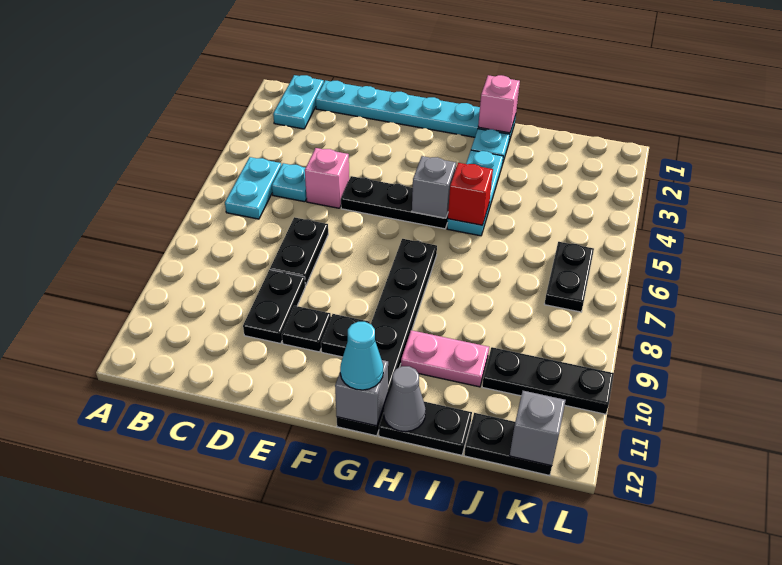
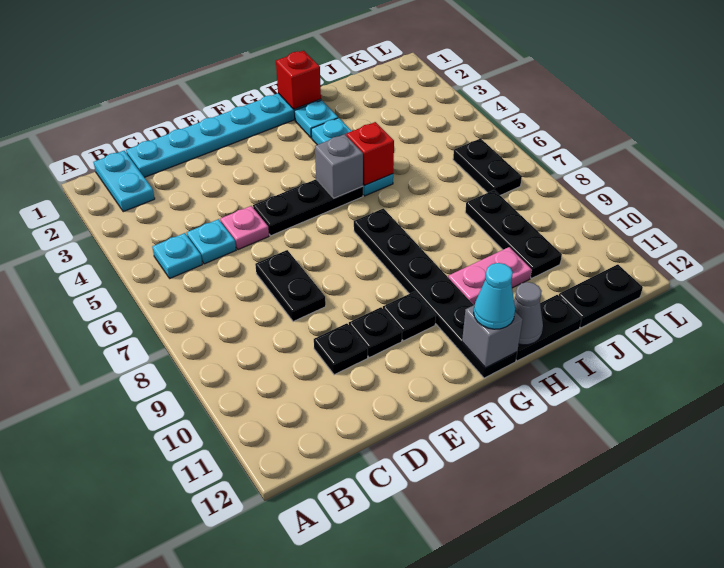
cyan plate B5:B6 level 1 -> cyan plate B5 level 1
pink brick D5 level 1 -> pink plate D5 level 1
black plate D9:D10 level 1 -> black plate D10 level 1
pink brick H1 level 2 -> red brick H1 level 2
black plate J10:L10 level 1 -> black plate J8:J10 level 1
grey brick K12 level 2 -> none

